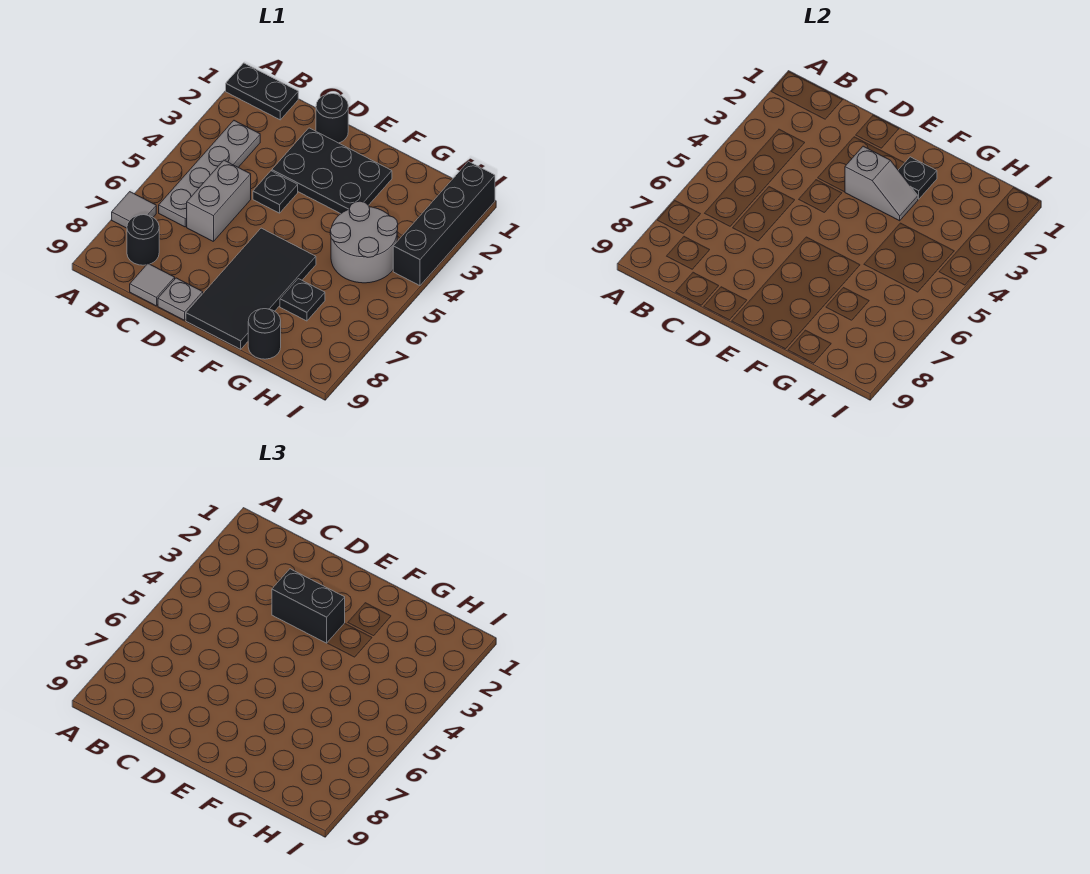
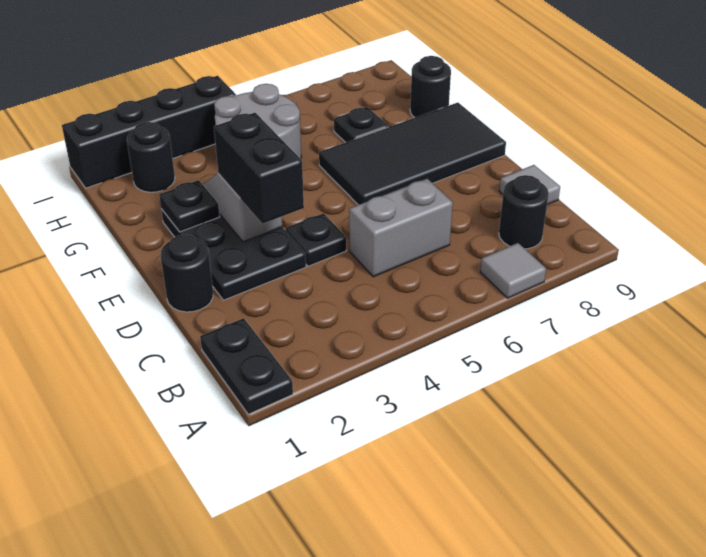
grey plate B3:B6 level 1 -> none
grey plate D9 level 1 -> none
none -> black round brick H2 level 1

